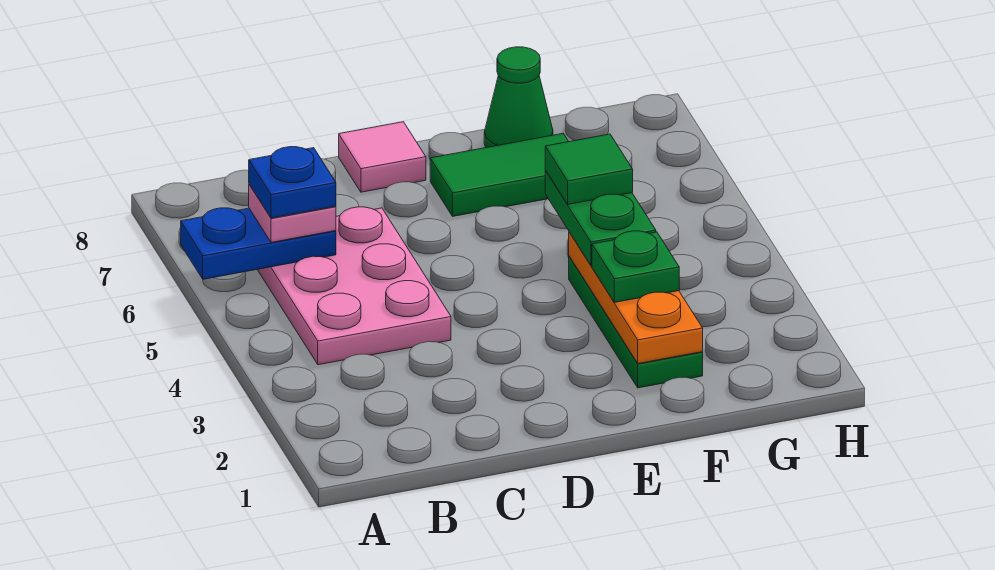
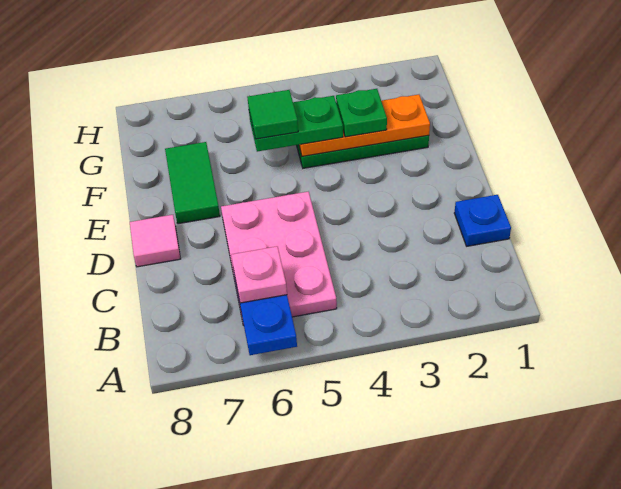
pink plate B4:C6 level 1 -> pink plate B5:D6 level 1
blue plate B6 level 4 -> blue plate C1 level 1
green cone F8 level 1 -> none

